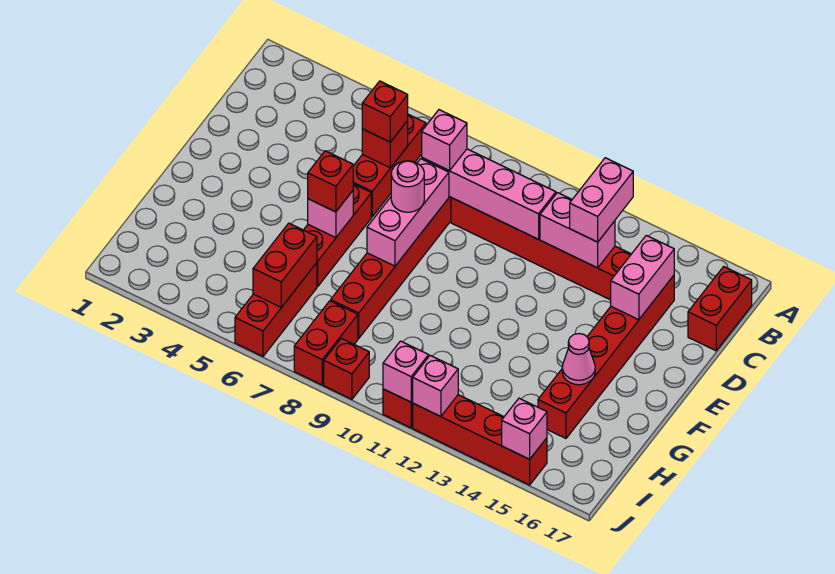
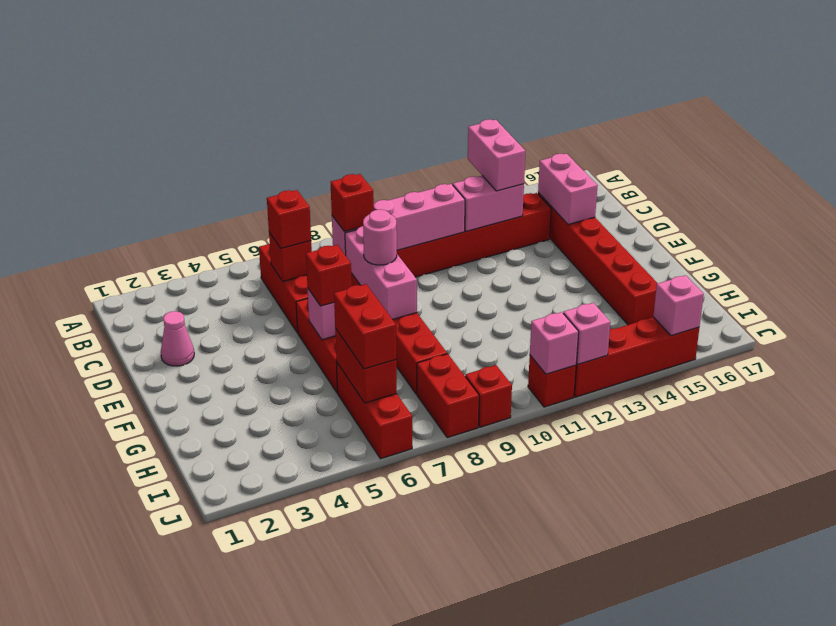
red brick B17:C17 level 1 -> red brick H6:I6 level 3
pink brick C8 level 3 -> red brick C8 level 3
pink cone G15 level 2 -> pink cone D2 level 1

